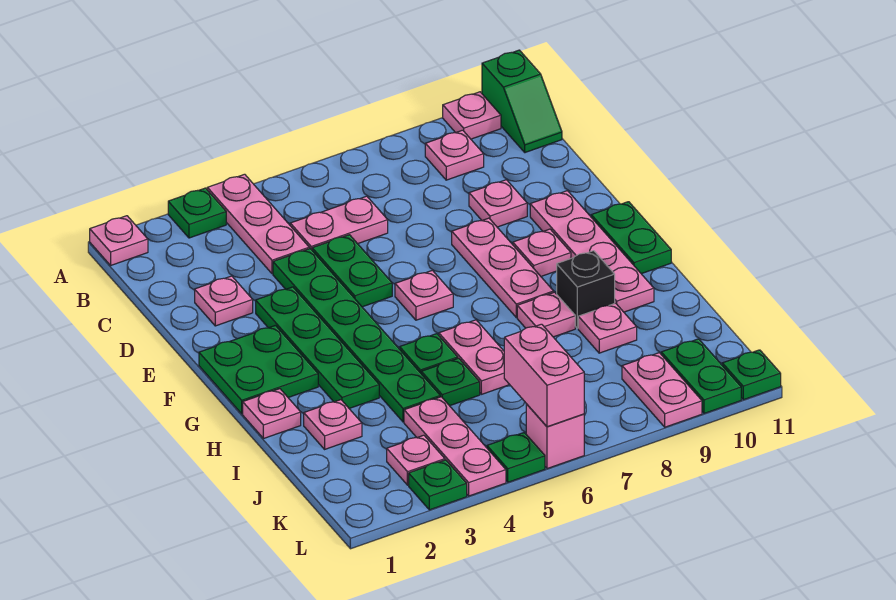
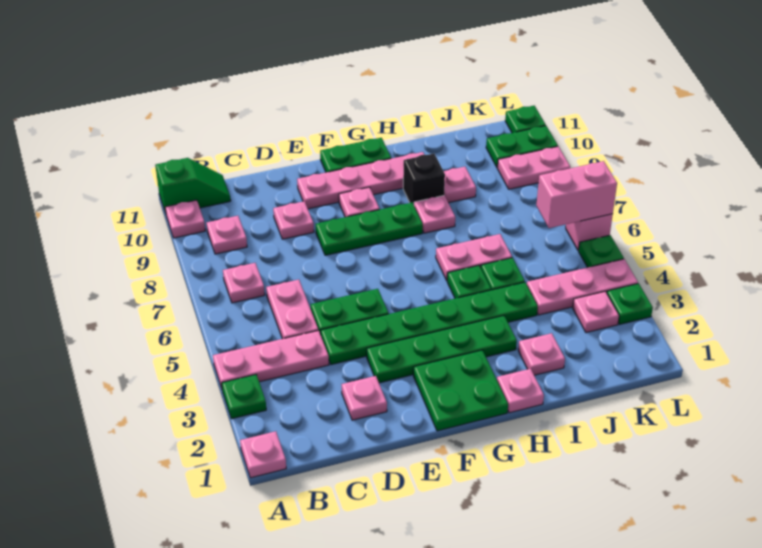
pink plate E8:G8 level 1 -> green plate E8:G8 level 1
pink plate F6 level 1 -> pink plate B7 level 1

